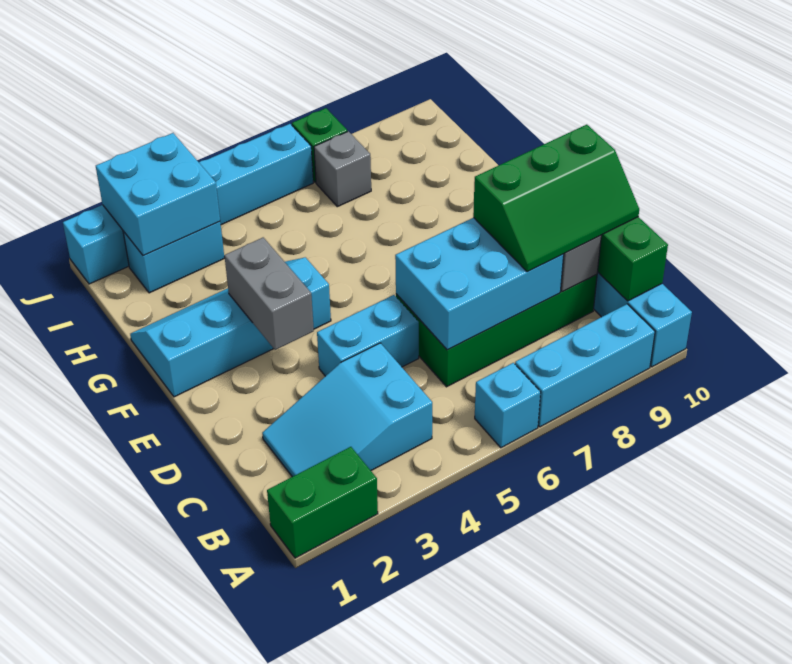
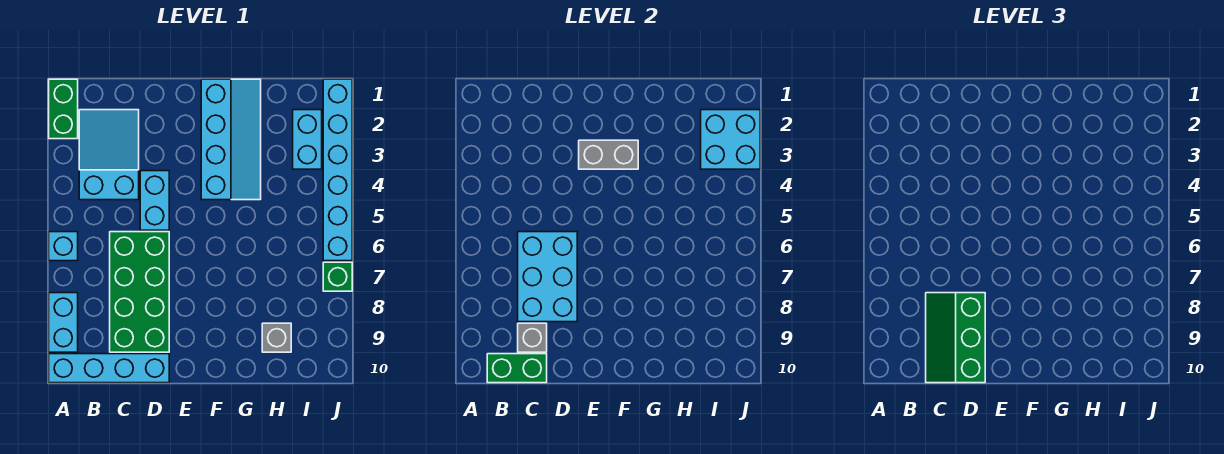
cyan brick A7:A9 level 1 -> cyan brick A8:A9 level 1
grey brick I7 level 1 -> grey brick H9 level 1

